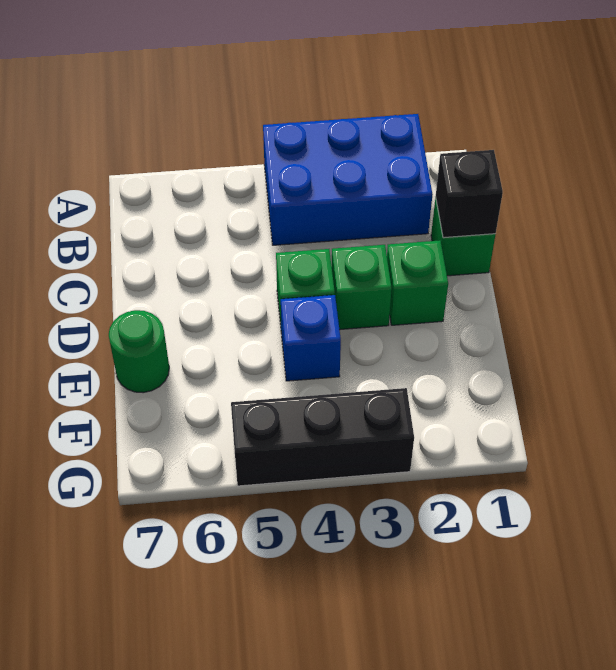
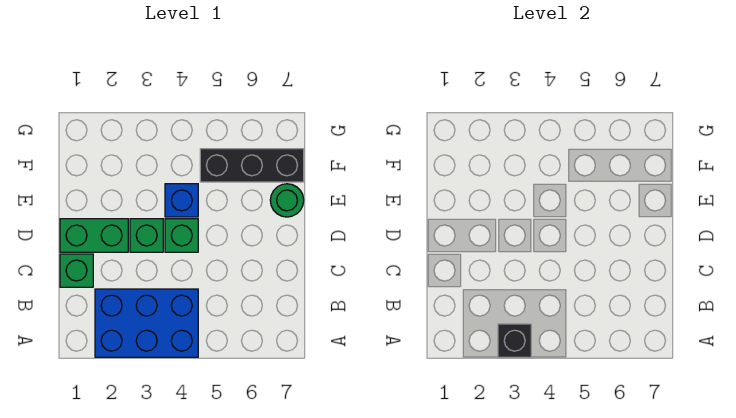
black brick C1 level 2 -> black brick A3 level 2
green brick D2 level 1 -> green brick D1:D2 level 1
black brick G3:G5 level 1 -> black brick F5:F7 level 1

